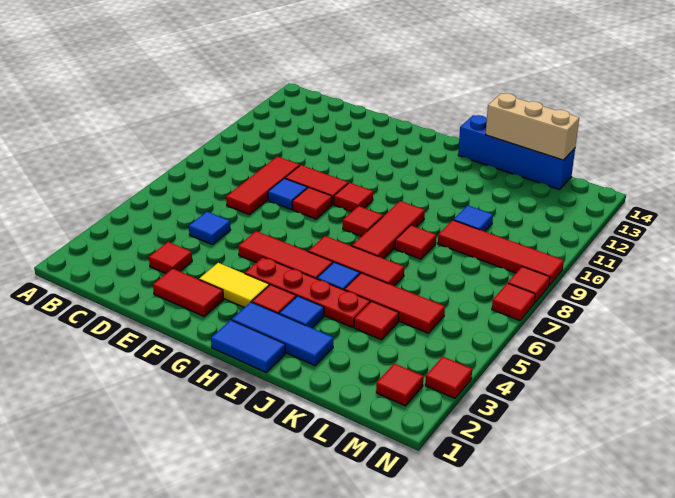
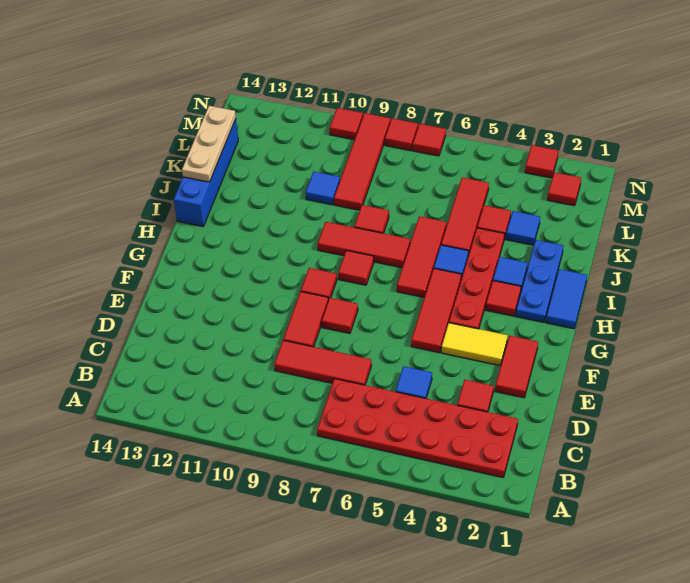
none -> red plate B2:C7 level 1
blue tile E8 level 1 -> blue tile K3 level 1
yellow tile F3:G3 level 1 -> yellow tile F3:F4 level 1
blue tile H2:J2 level 1 -> blue plate H2:J2 level 1
tan brick J14:L14 level 2 -> tan plate J14:L14 level 2
none -> red tile N10 level 1

